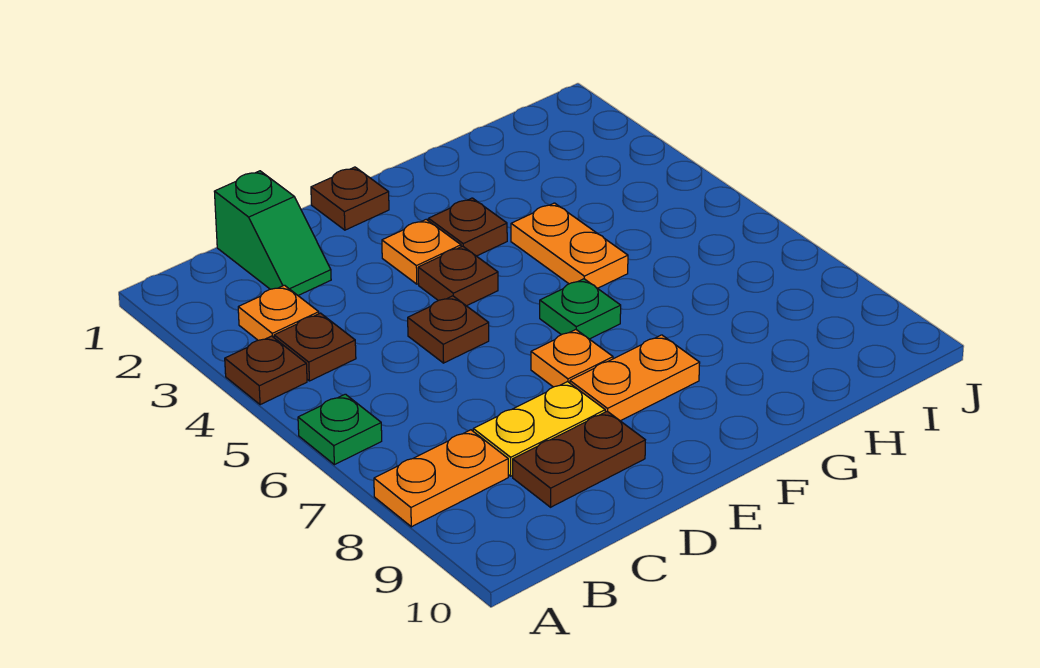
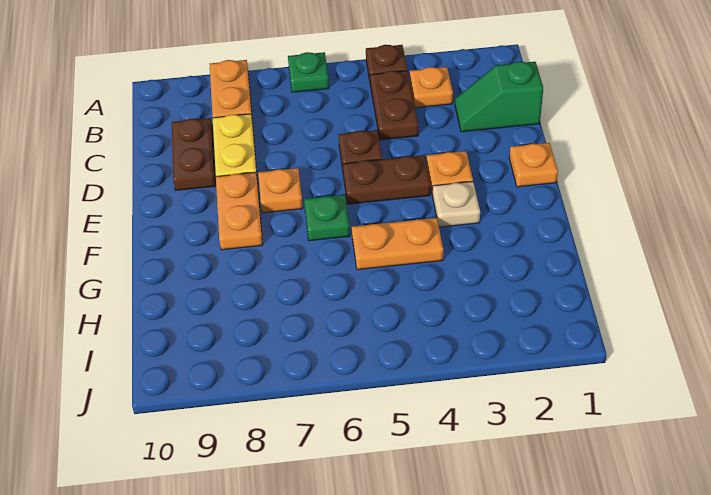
brown plate B4 level 1 -> brown plate B4:C4 level 1
brown plate E1 level 1 -> orange plate E1 level 1
brown plate E4 level 1 -> brown plate E4:E5 level 1
brown plate F3 level 1 -> tan plate F3 level 1

